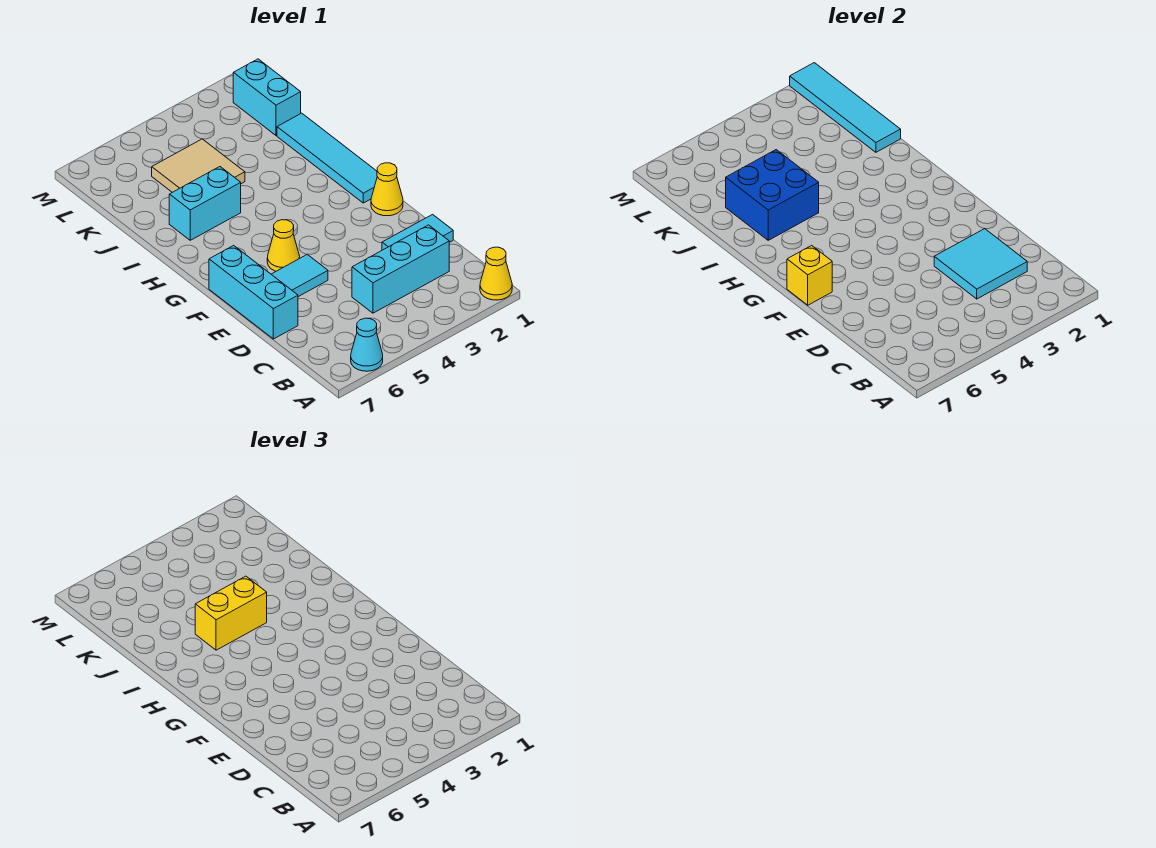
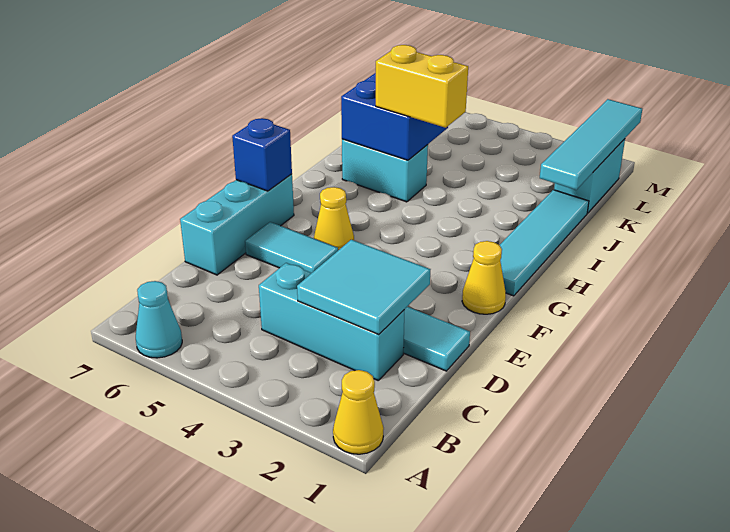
yellow brick F7 level 2 -> blue brick F7 level 2
tan tile J4:K5 level 1 -> none

